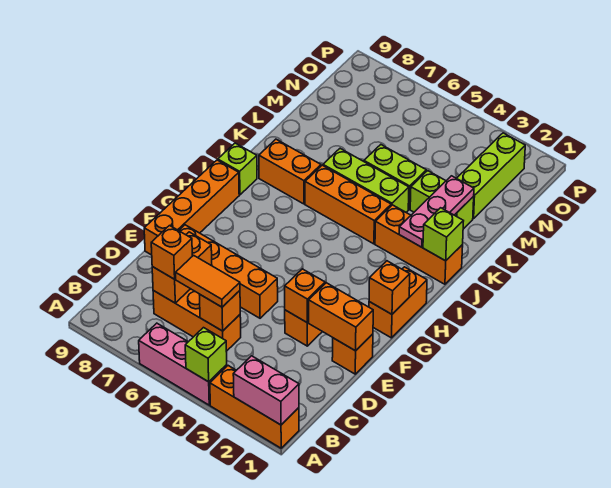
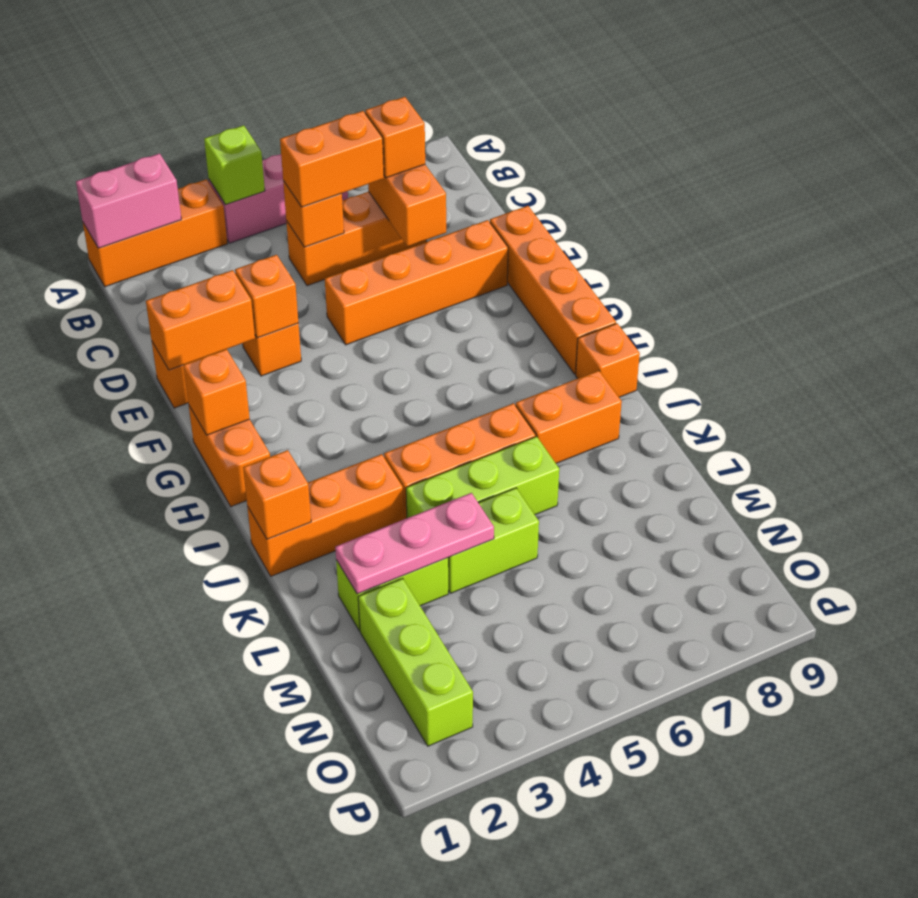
orange tile C5:C6 level 3 -> orange brick C5:C6 level 3
lime brick I9 level 1 -> orange brick I9 level 1
lime brick J1 level 2 -> orange brick J1 level 2
pink plate J2:L2 level 2 -> pink plate L2:L4 level 2

